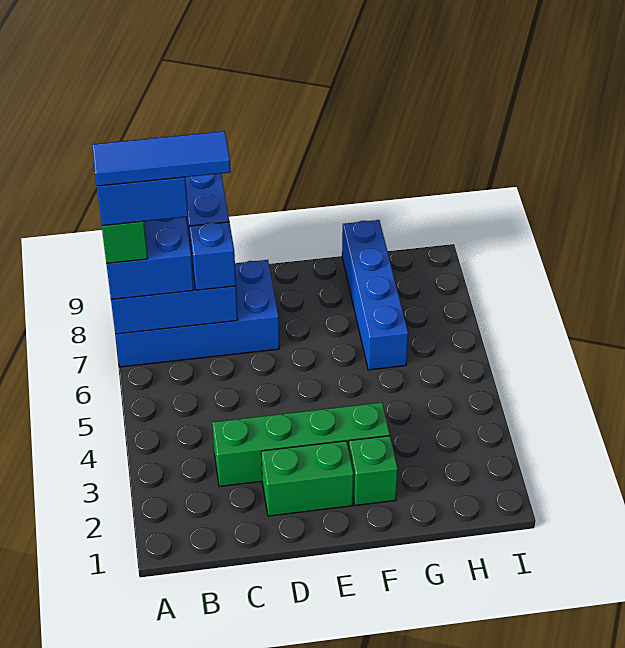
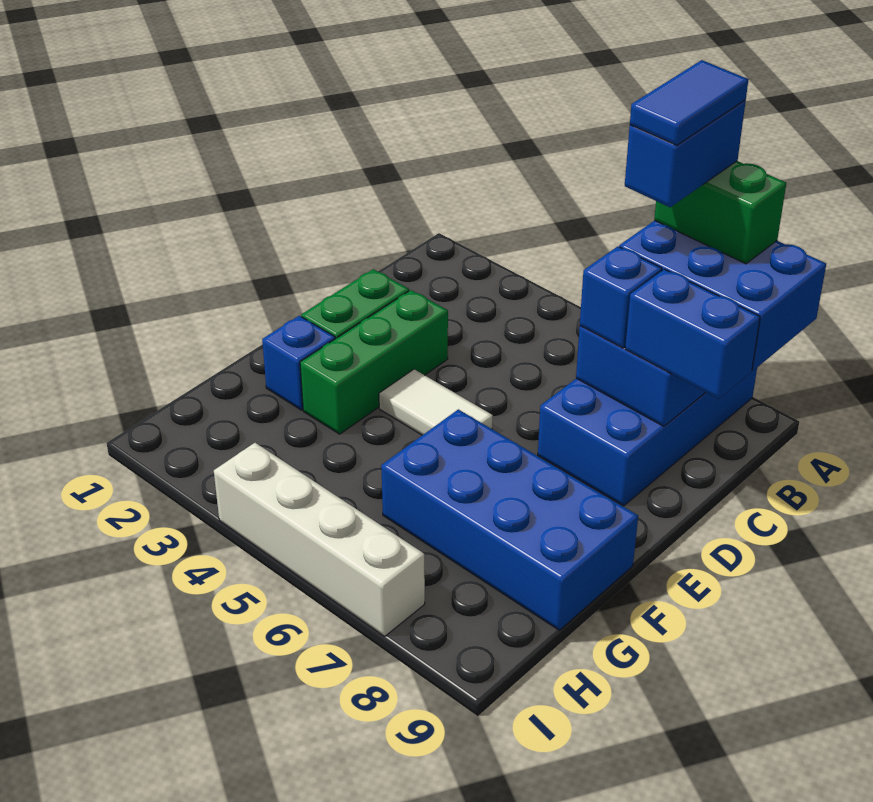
blue tile A7:C7 level 6 -> blue tile A7:B7 level 6
green brick C3:F3 level 1 -> green brick D3:F3 level 1
none -> white tile E4:E5 level 1
green brick F2 level 1 -> blue brick F2 level 1
blue brick G6:G9 level 1 -> blue brick F6:G9 level 1
none -> white brick I4:I7 level 1

